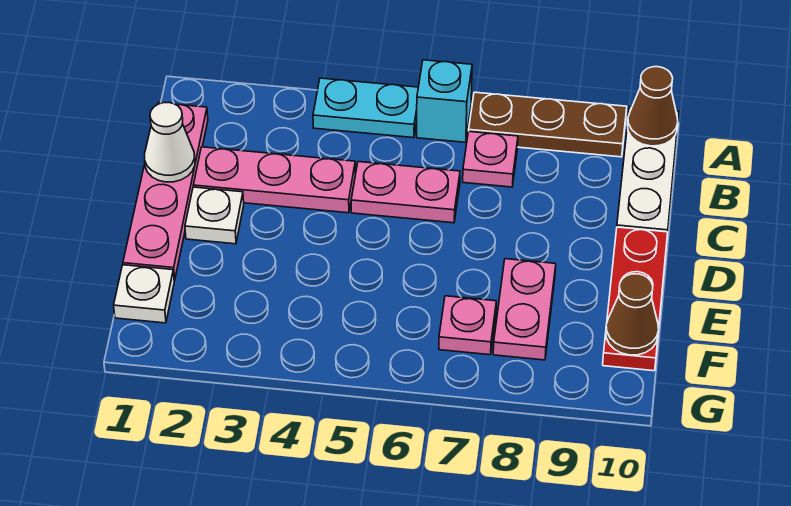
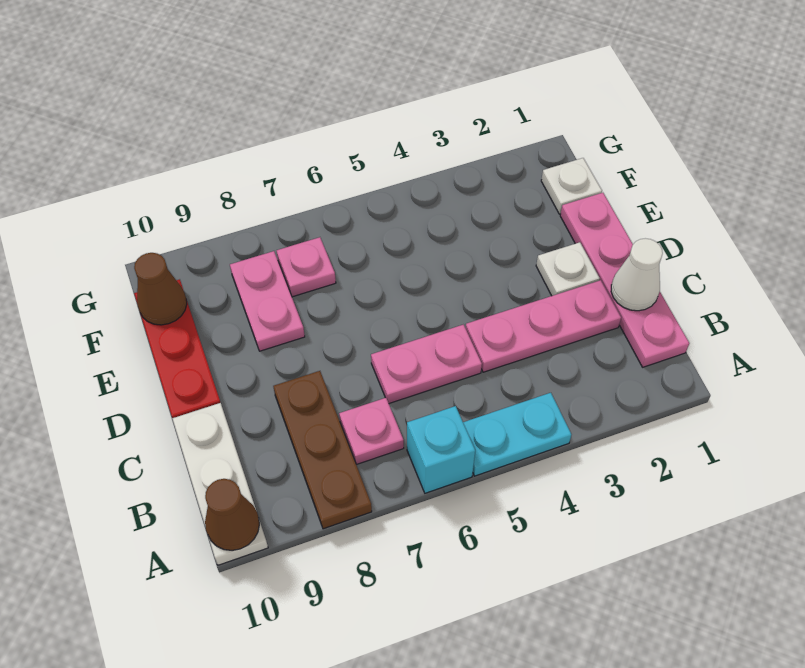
brown plate A7:A9 level 1 -> brown plate A8:C8 level 1

